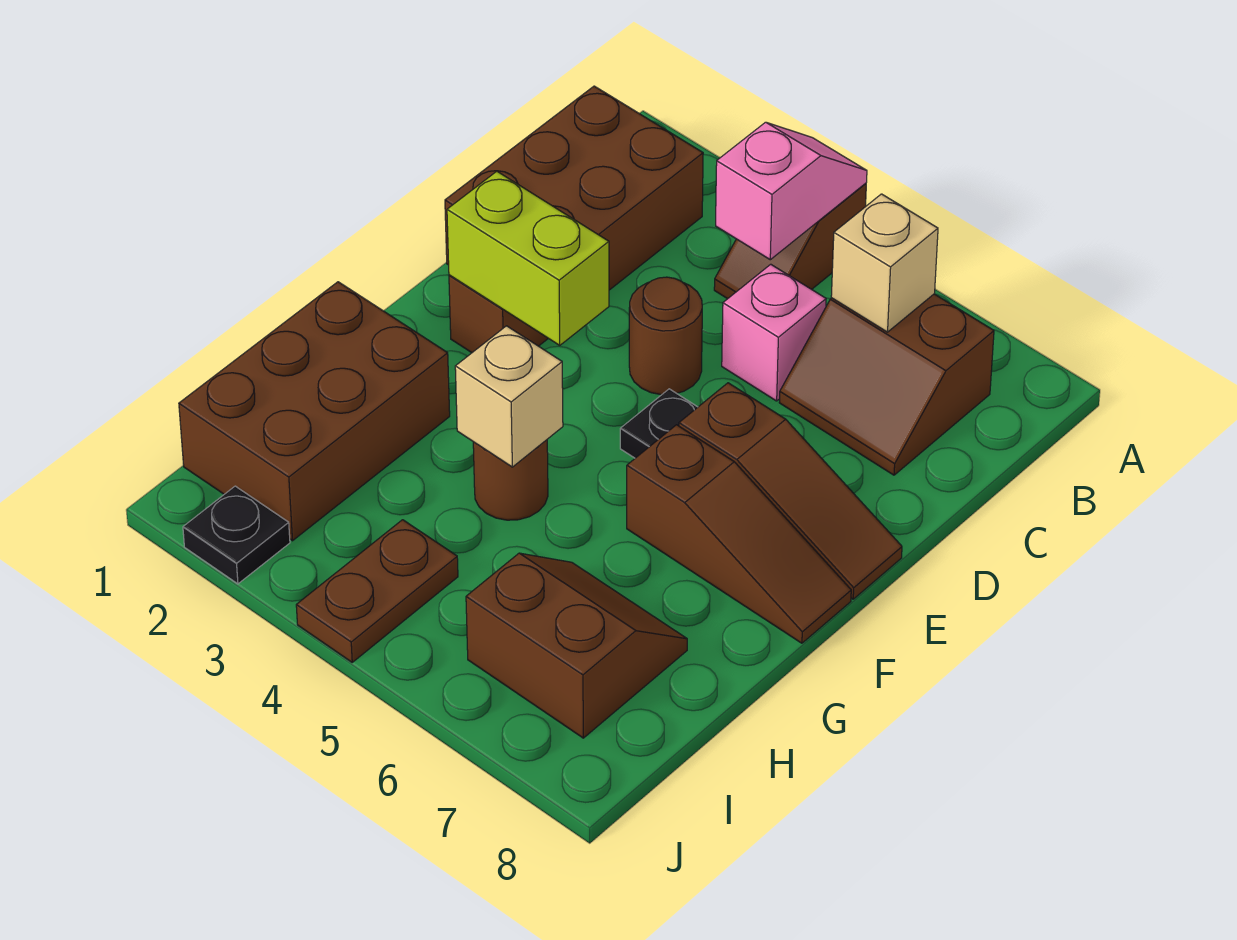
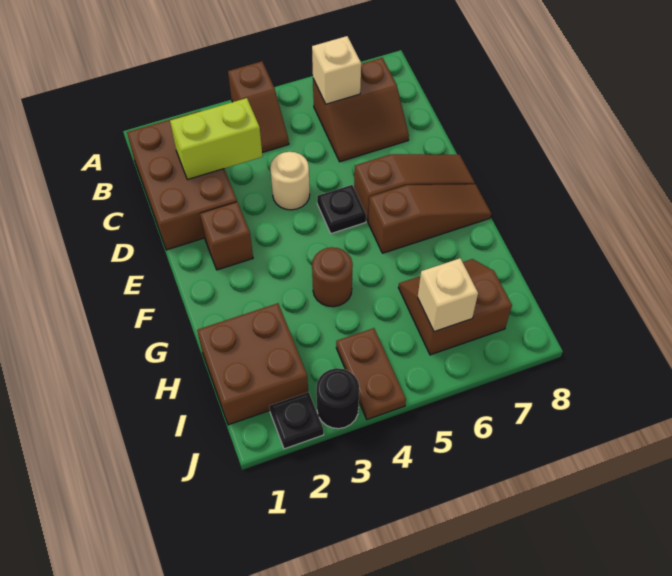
pink slope A4:B4 level 2 top B -> none
pink brick C5 level 1 -> none
brown round brick D4 level 1 -> tan round brick D4 level 1
lime brick E2:E3 level 2 -> lime brick C2:C3 level 2
brown brick G1:I2 level 1 -> brown brick H1:I2 level 1
tan brick G4 level 2 -> tan brick I6 level 2
none -> black round brick J3 level 1

